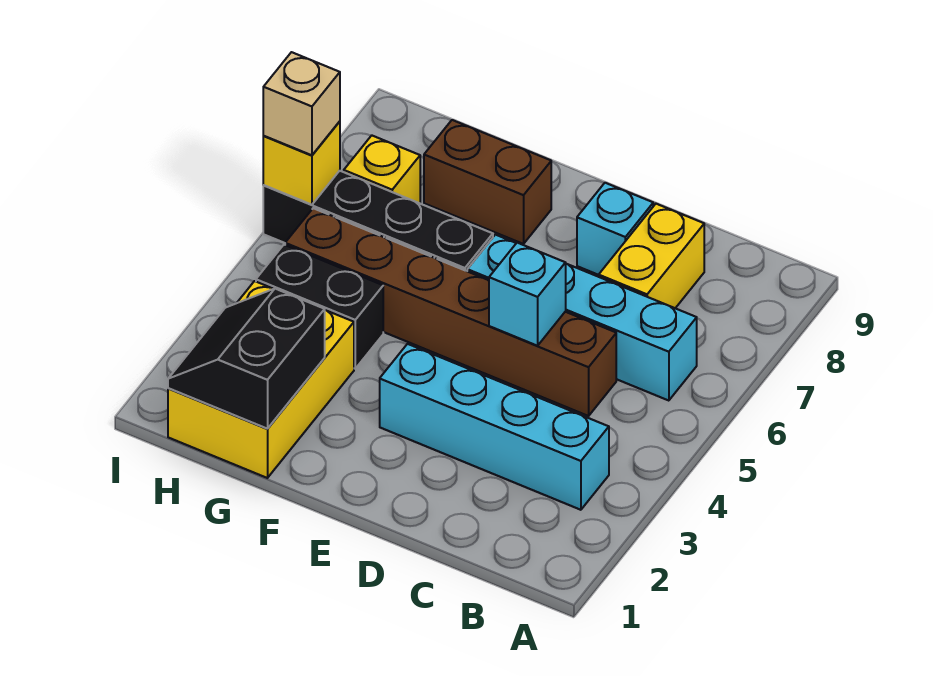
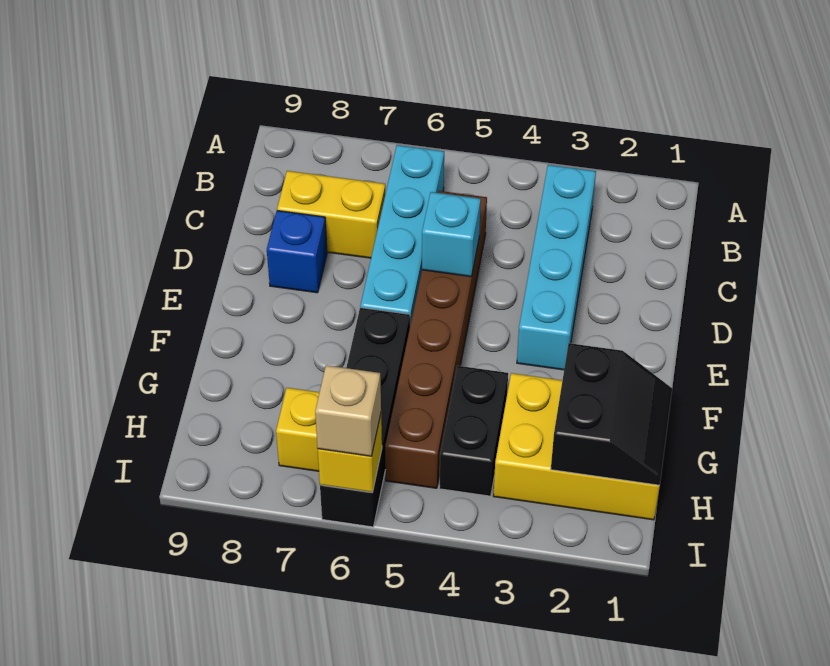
cyan brick D8 level 1 -> blue brick D8 level 1
brown brick F8:G8 level 1 -> none
black slope G1:H2 level 2 top G -> black slope G1:H2 level 2 top 2

